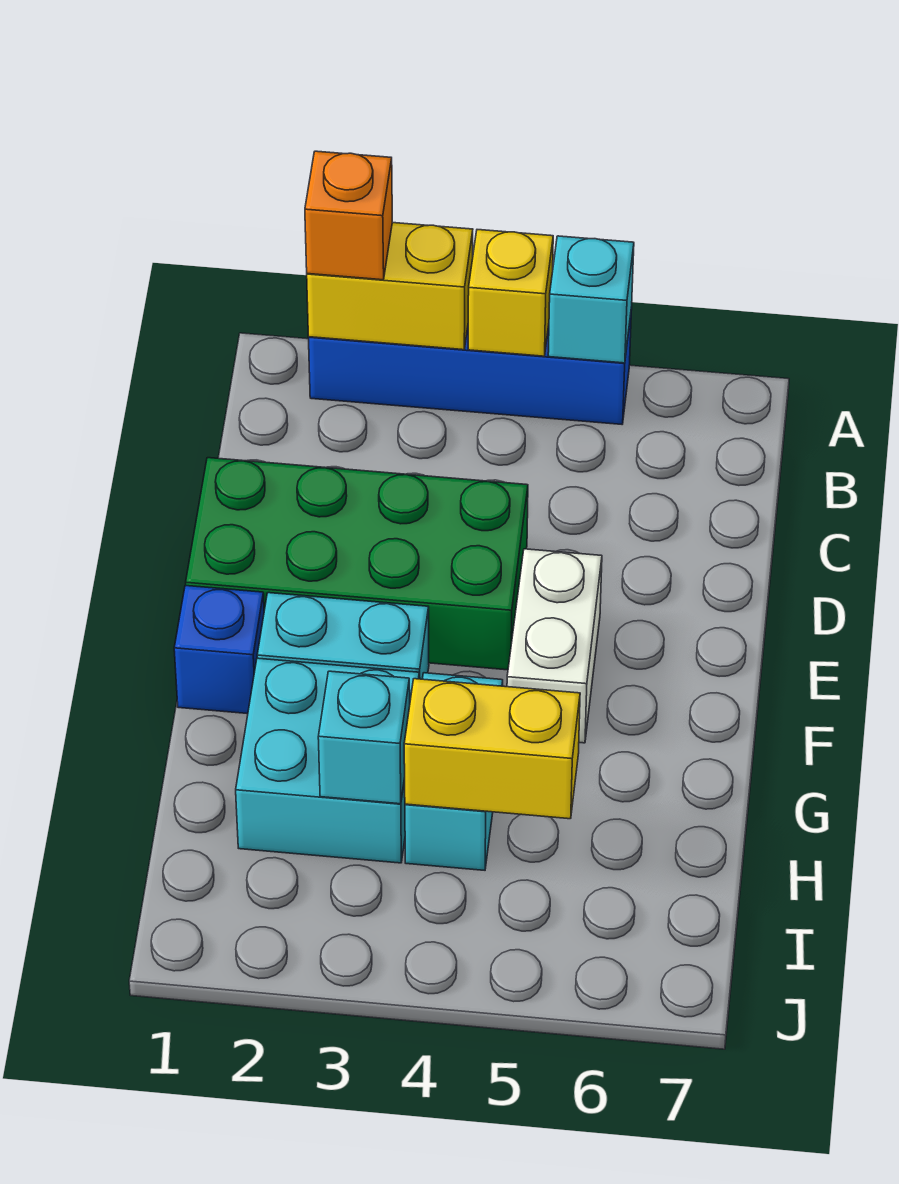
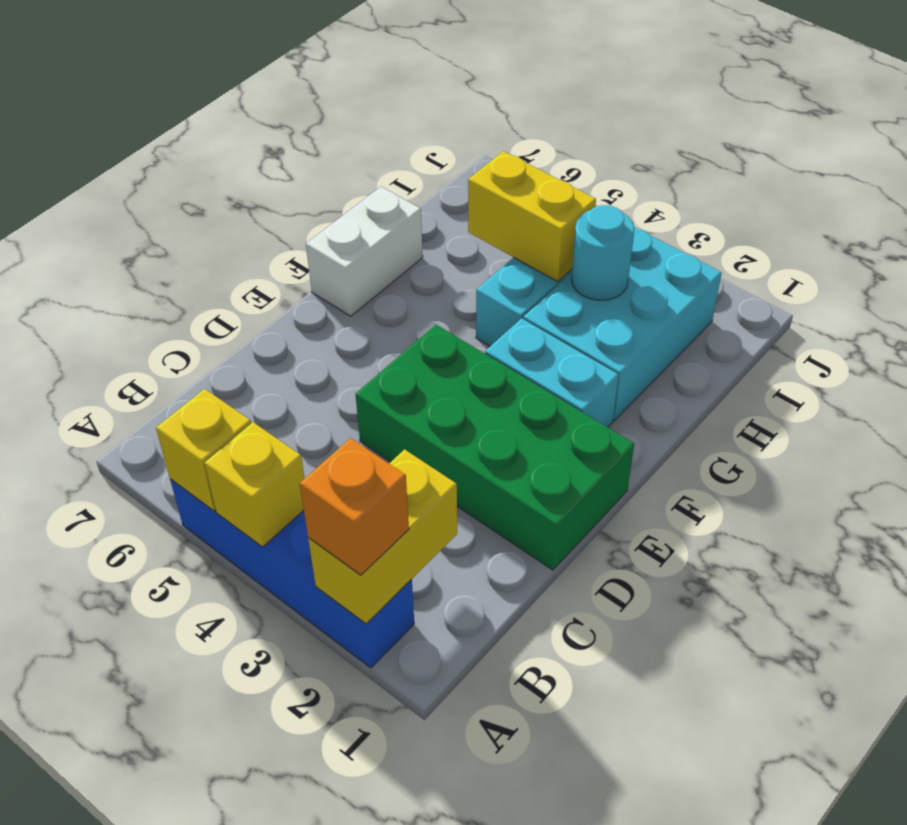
yellow brick A2:A3 level 2 -> yellow brick A2:B2 level 2
cyan brick A5 level 2 -> yellow brick A5 level 2
white brick E5:F5 level 1 -> white brick F7:G7 level 1
blue brick F1 level 1 -> none
cyan brick G2:H3 level 1 -> cyan brick G2:I3 level 1
cyan brick H3 level 2 -> cyan round brick H3 level 2

